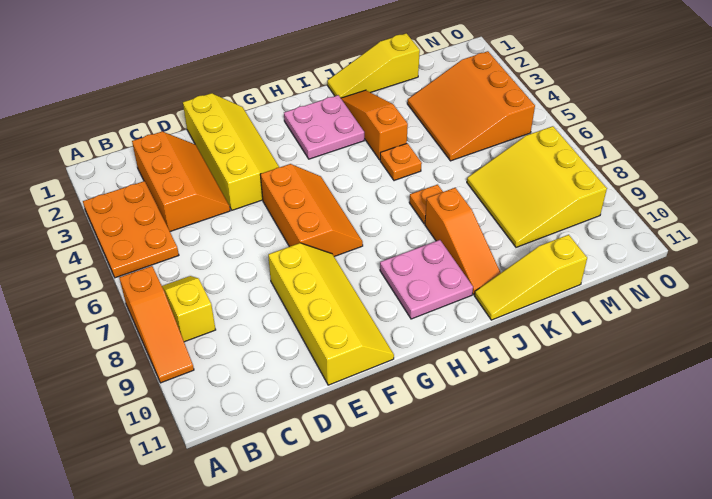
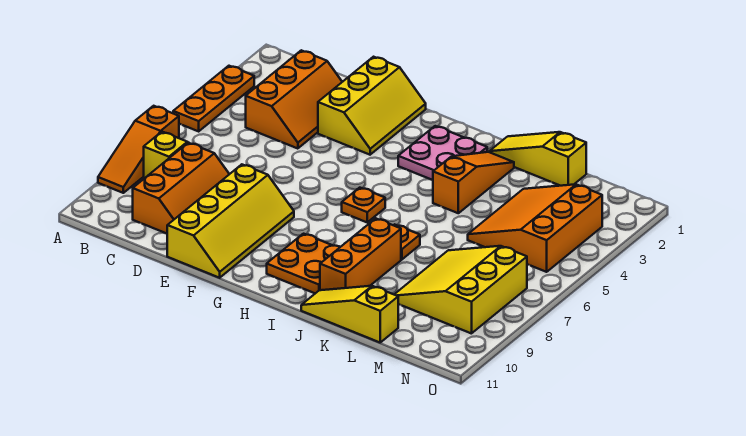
orange plate A3:B5 level 1 -> orange plate A3:A5 level 1
yellow slope E1:F4 level 1 top E -> yellow slope E1:F3 level 1 top E
orange slope F5:G7 level 1 top F -> orange slope C8:D10 level 1 top C
pink plate H9:I10 level 1 -> orange plate H9:I10 level 1
orange plate J5 level 1 -> orange plate H6 level 1
orange slope J8:J10 level 1 top 8 -> orange brick J8:J10 level 1

